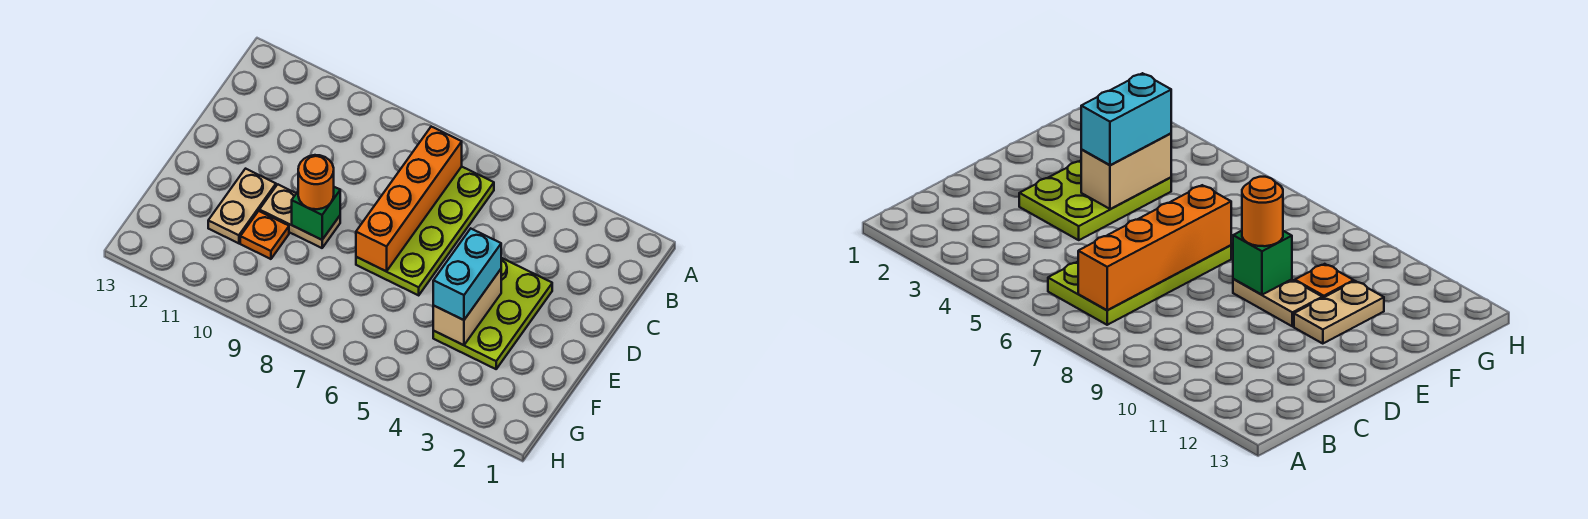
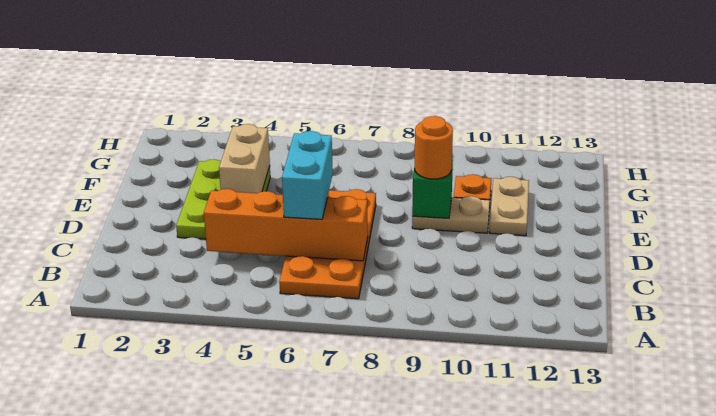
lime plate B6:E7 level 1 -> orange plate B6:E7 level 1
orange brick B7:E7 level 2 -> orange brick C4:C7 level 2
cyan brick E4:F4 level 3 -> cyan brick C6:D6 level 3

